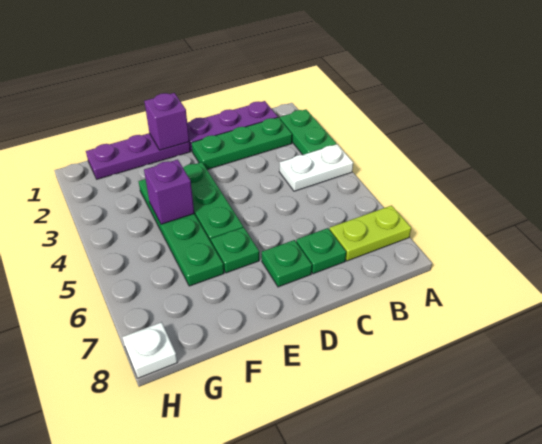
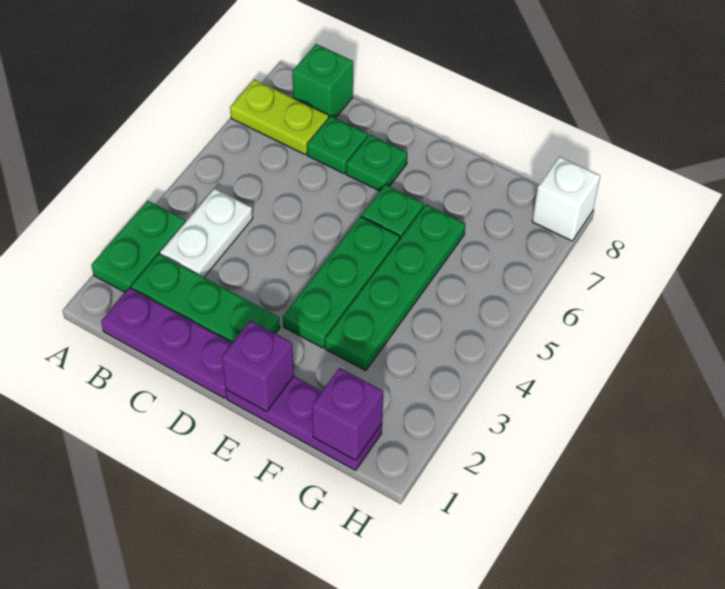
white plate A4:B4 level 1 -> white plate B3:B4 level 1
none -> green brick B8 level 1
purple brick F4 level 2 -> purple brick G1 level 2
white plate H8 level 1 -> white brick H8 level 1

